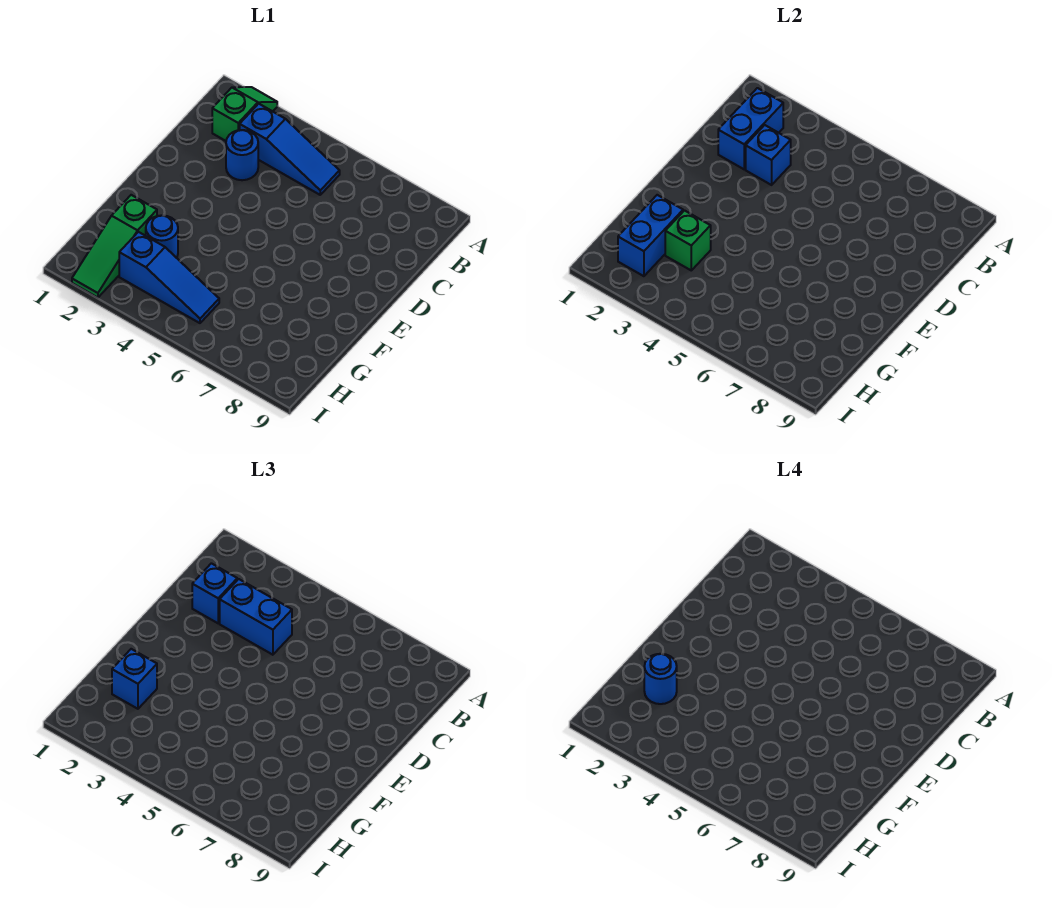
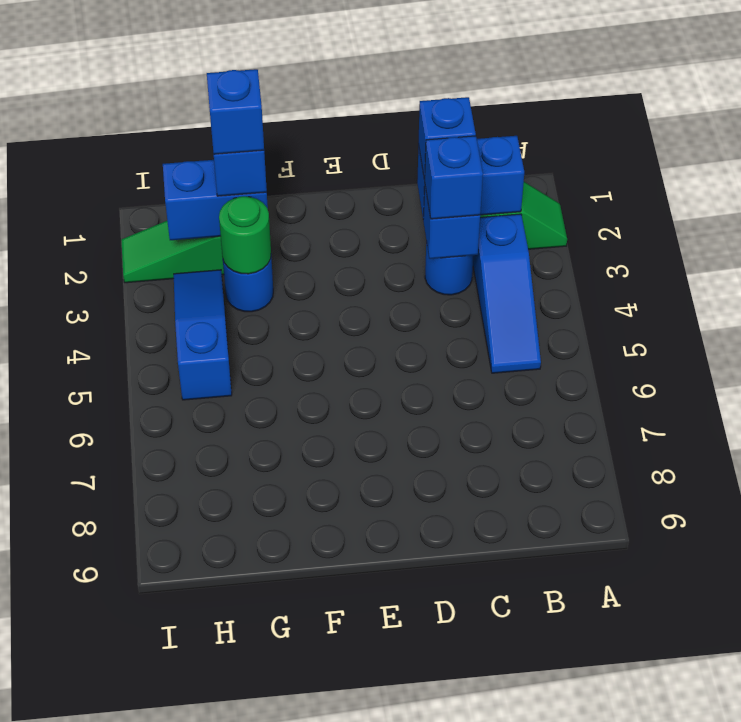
blue brick C3:C4 level 3 -> blue brick C3 level 3
blue round brick G2 level 4 -> blue brick G2 level 4
green brick G3 level 2 -> green round brick G3 level 2
blue slope H3:H5 level 1 top 3 -> blue slope H3:H5 level 1 top 5

